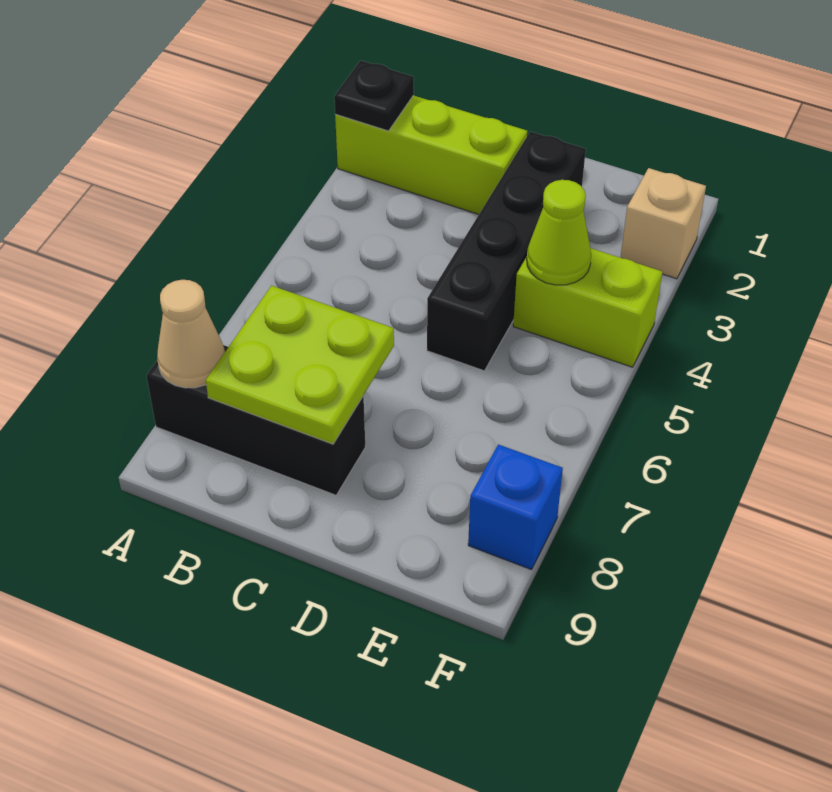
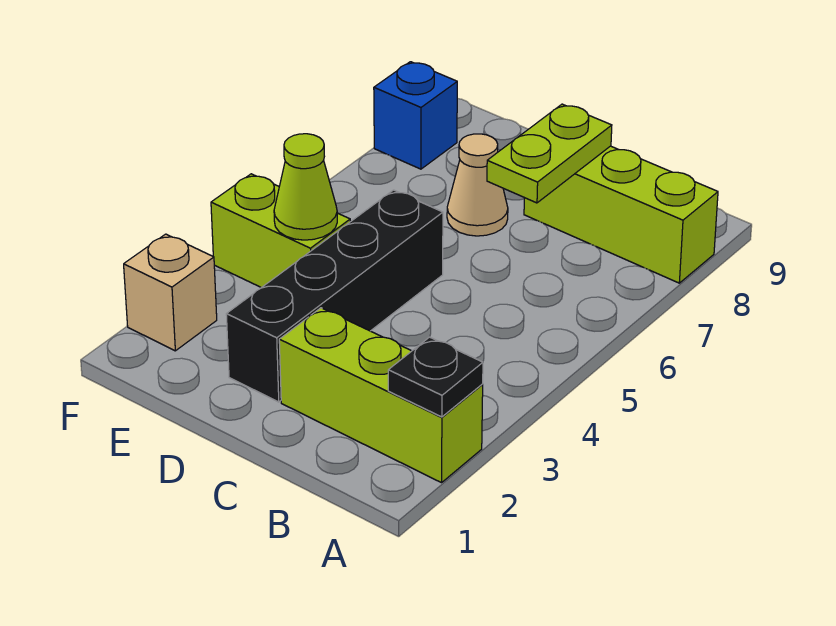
black brick A8:C8 level 1 -> lime brick A8:C8 level 1
tan cone A8 level 2 -> tan cone D7 level 1
lime plate B7:C8 level 2 -> lime plate C7:C8 level 2

